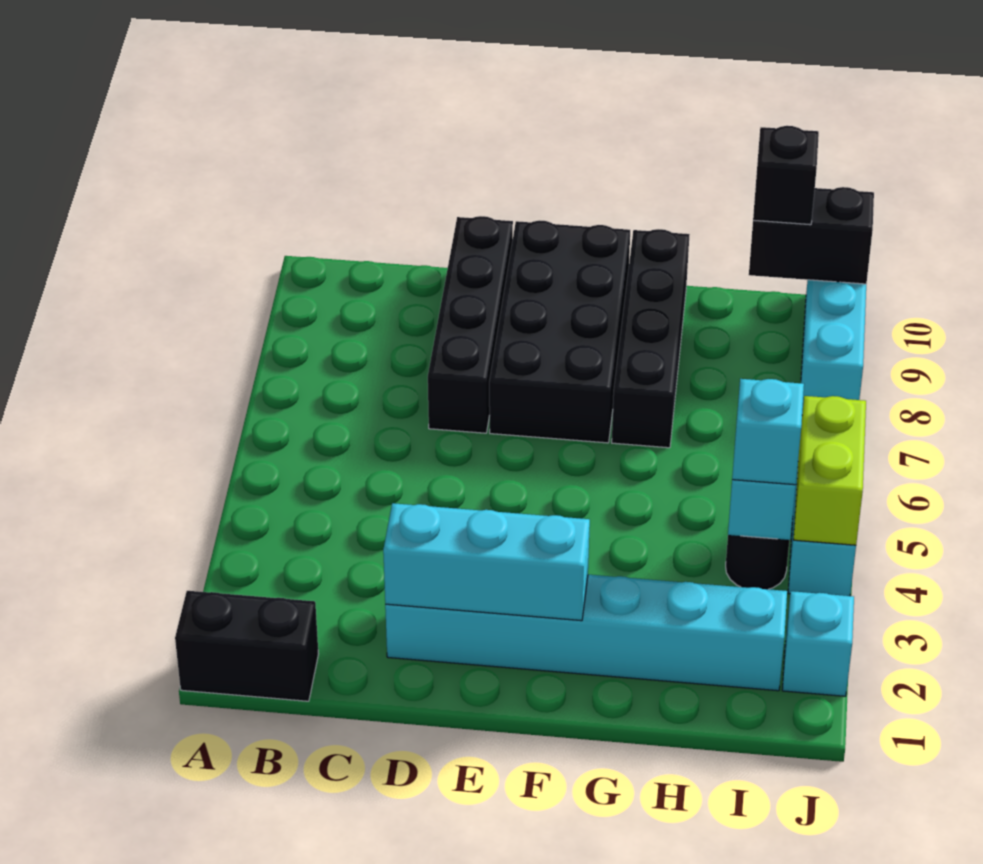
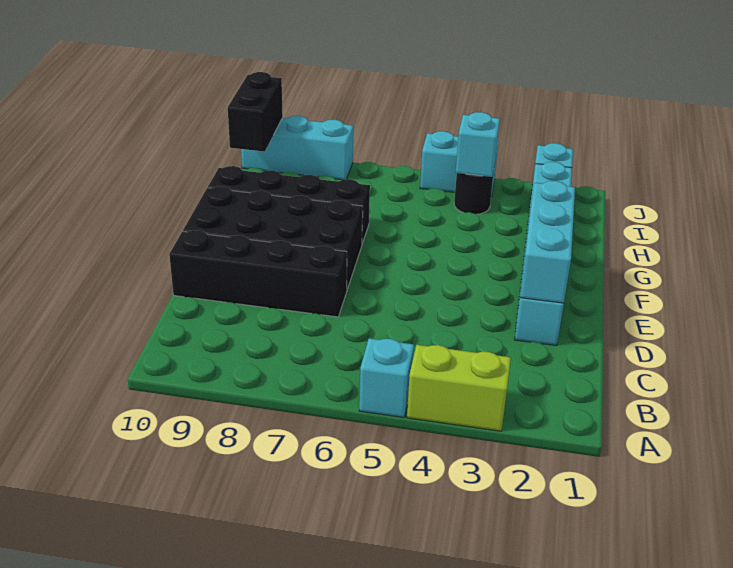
black brick A1:B1 level 1 -> none
cyan brick I4 level 3 -> cyan brick A5 level 1
black brick I10 level 3 -> none
lime brick J4:J5 level 2 -> lime brick A3:A4 level 1

